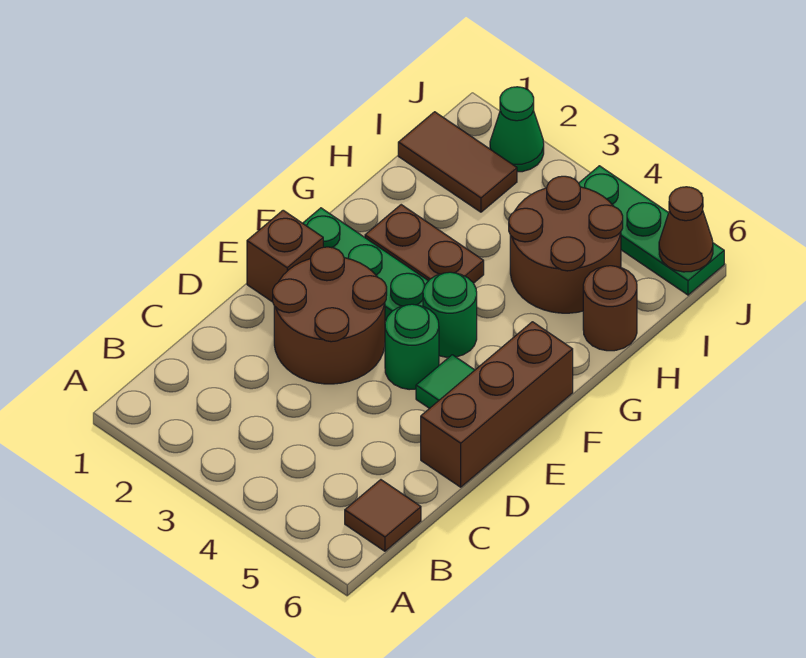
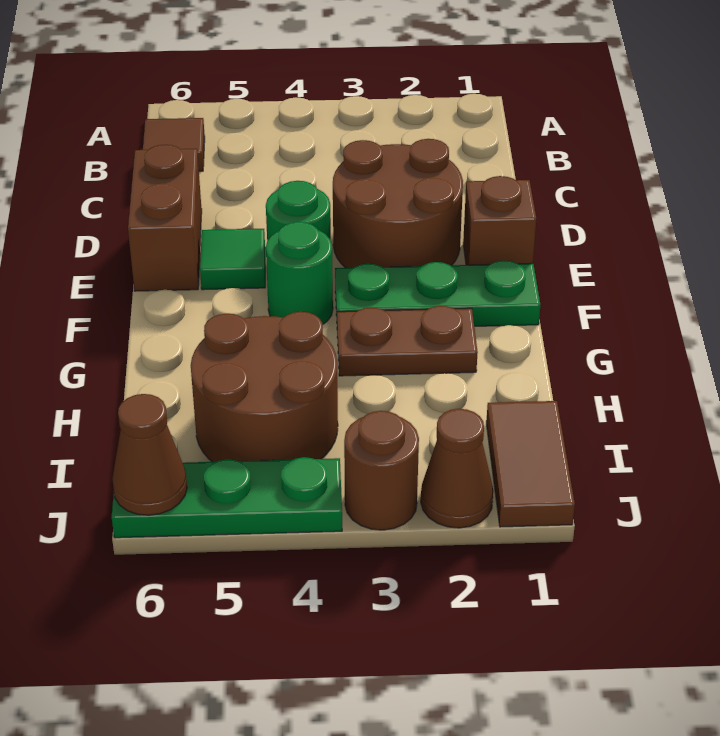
brown brick D6:F6 level 1 -> brown brick D6:E6 level 1
brown round brick H6 level 1 -> brown round brick J3 level 1
brown tile I1:I2 level 1 -> brown tile I1:J1 level 1
green cone J2 level 1 -> brown cone J2 level 1

